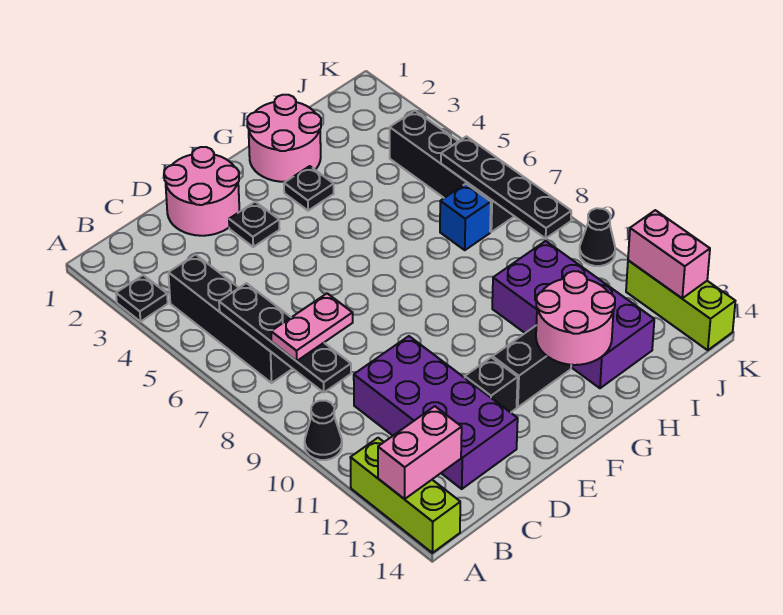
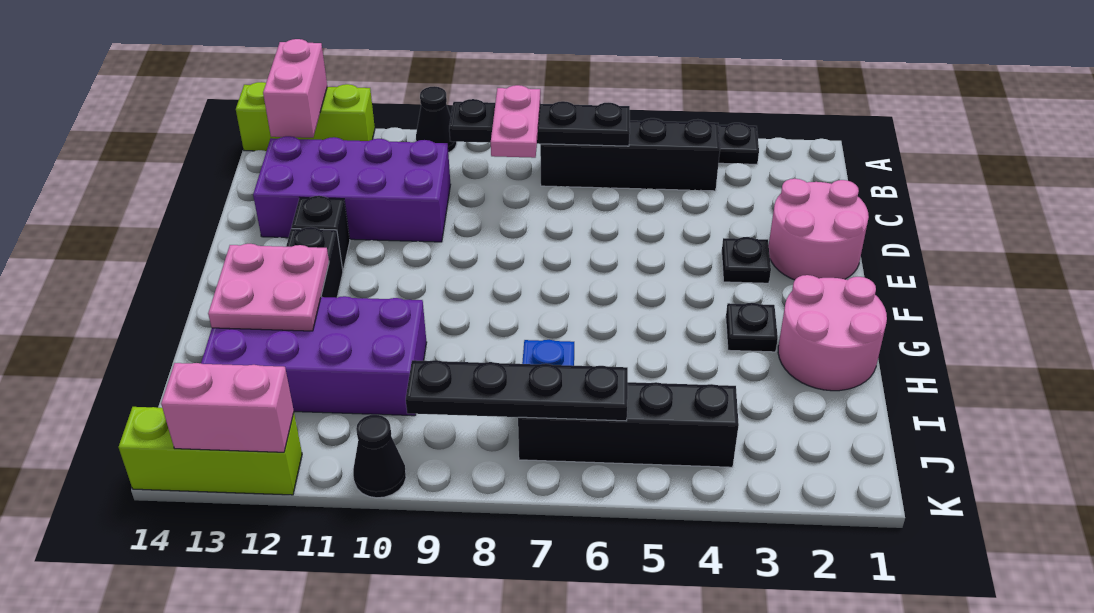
pink round brick G12:H13 level 2 -> pink plate G12:H13 level 2

